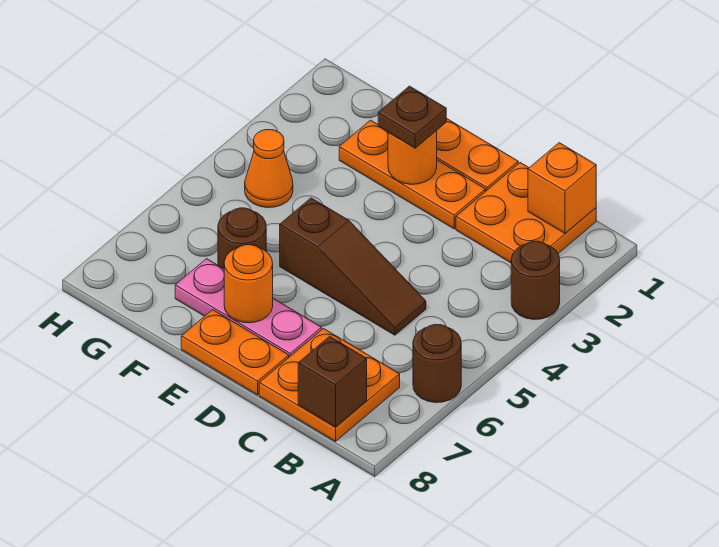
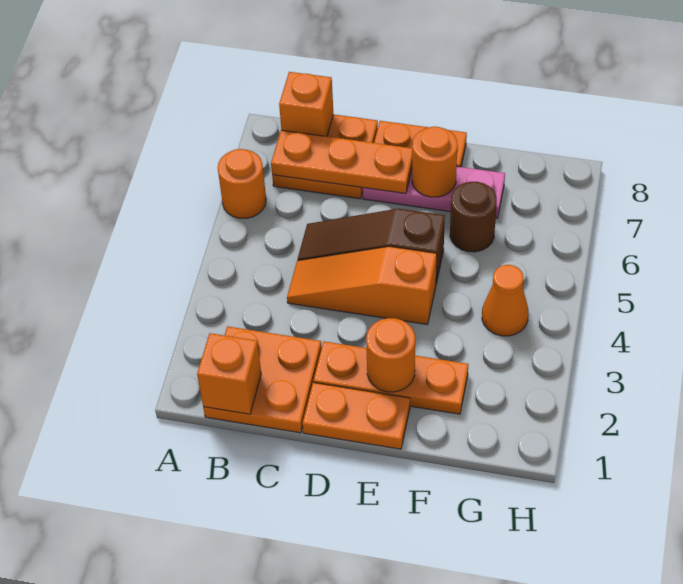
brown round brick A3 level 1 -> none
brown round brick A6 level 1 -> orange round brick A6 level 1
none -> orange plate B7:D7 level 2
brown brick B8 level 2 -> orange brick B8 level 2
none -> orange slope C4:E4 level 1 top E
brown plate E2 level 3 -> none

